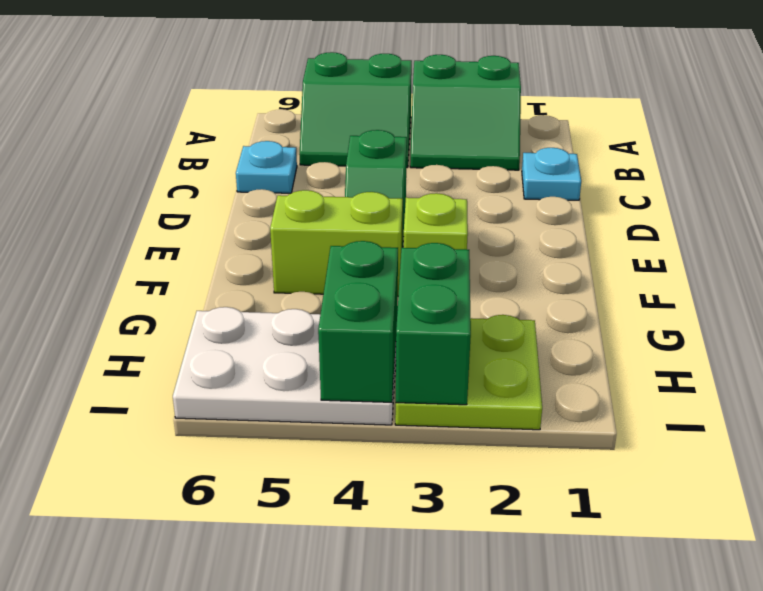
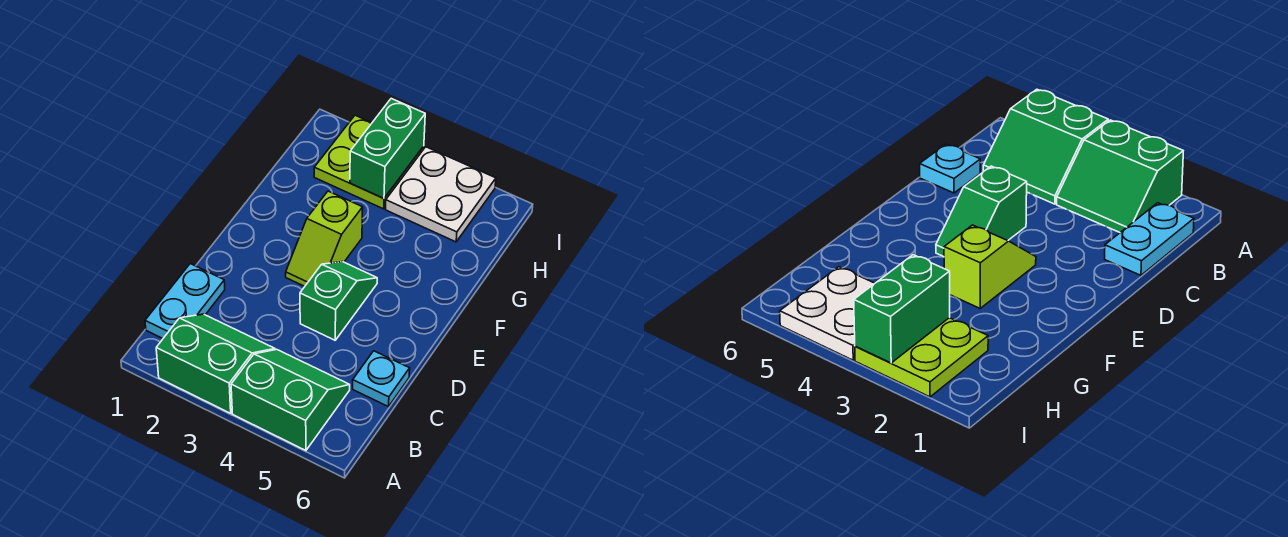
cyan plate C1 level 1 -> cyan plate B1:C1 level 1
lime brick F4:F5 level 1 -> none
white plate H4:I6 level 1 -> white plate H4:I5 level 1
green brick H4:I4 level 2 -> none

